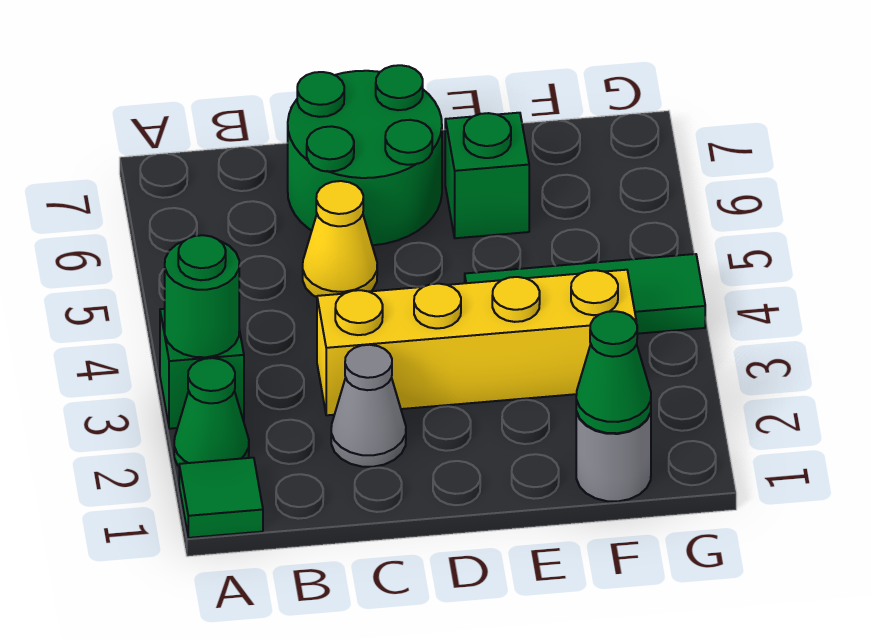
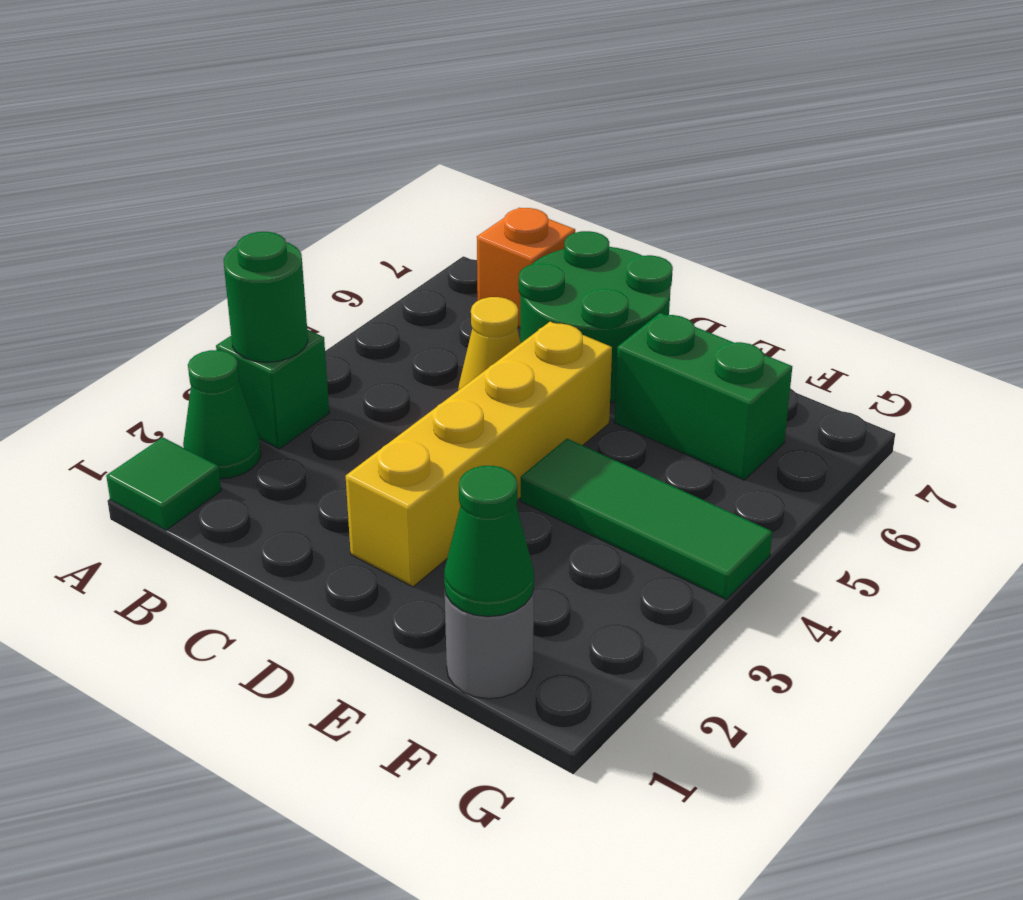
none -> orange brick B7 level 1
grey cone C2 level 1 -> none
yellow brick C3:F3 level 1 -> yellow brick D2:D5 level 1
green brick E6 level 1 -> green brick E6:F6 level 1

